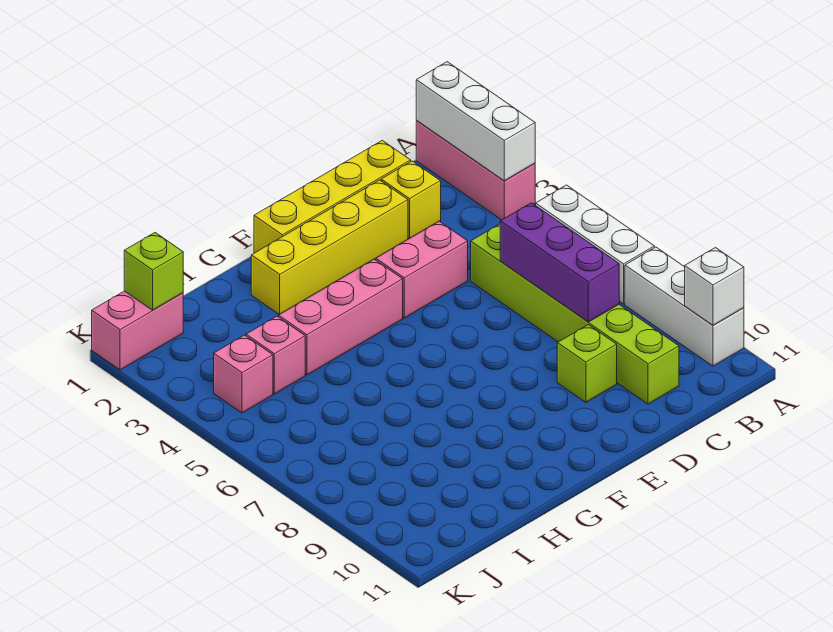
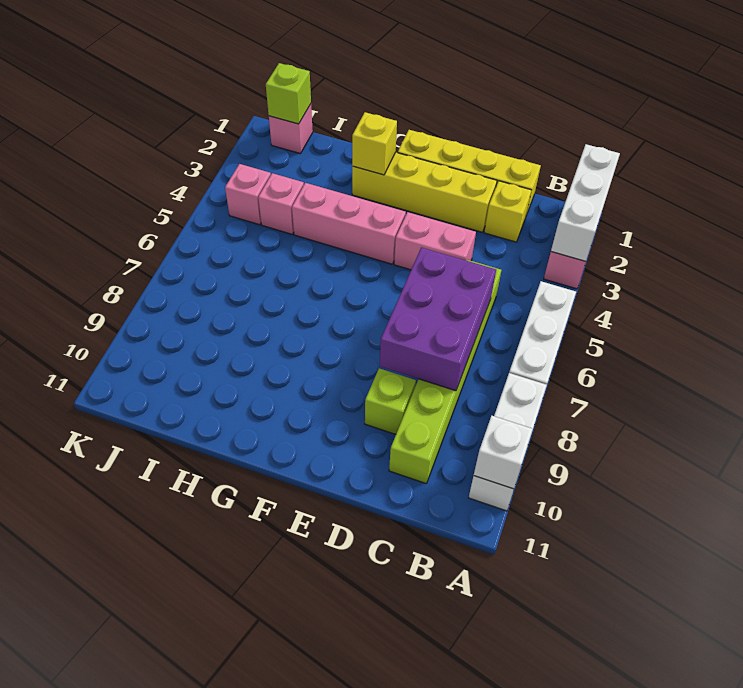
purple brick C6:C8 level 2 -> purple brick C6:D8 level 2
none -> yellow brick G2 level 2
pink brick J1:K1 level 1 -> pink brick J1 level 1

